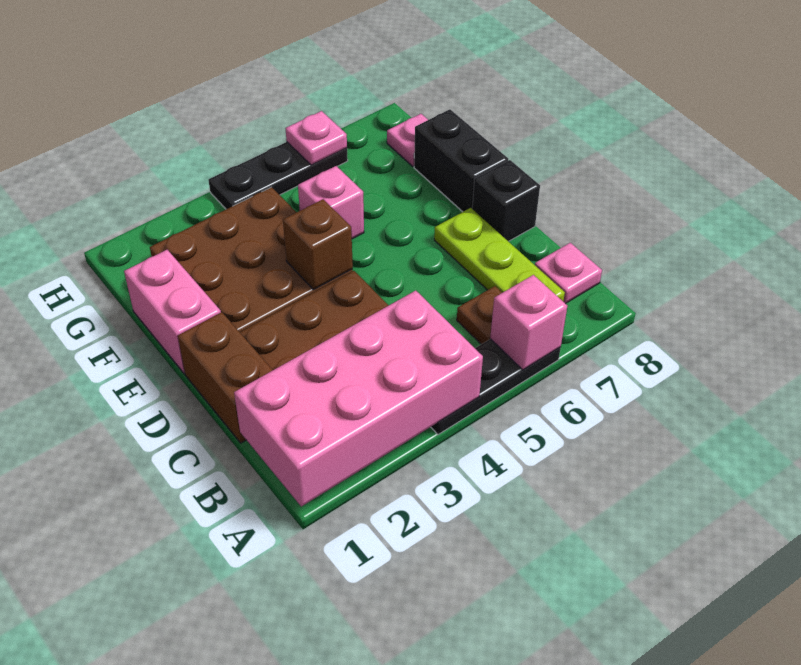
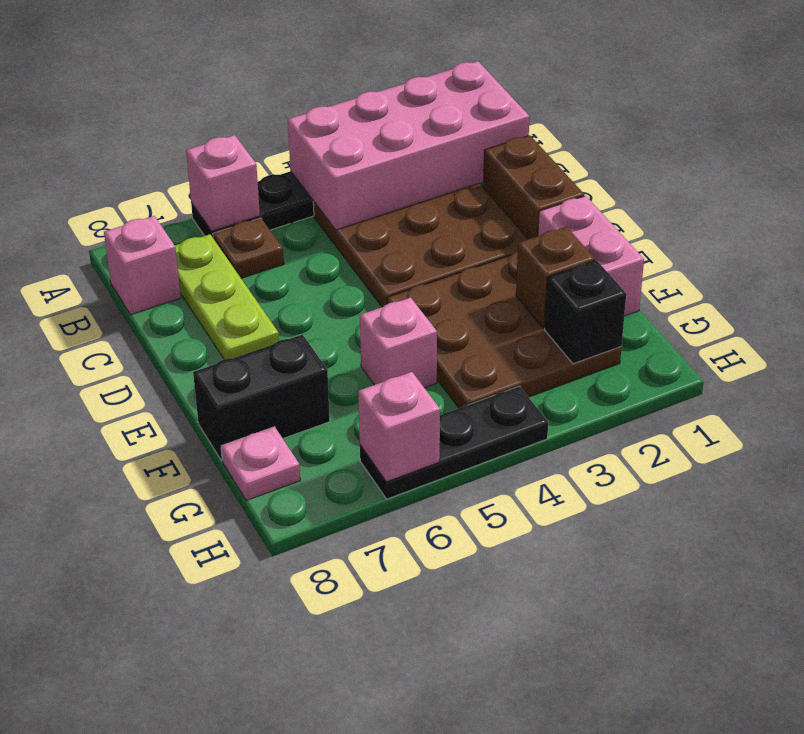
pink plate B8 level 1 -> pink brick B8 level 1
black brick D8 level 1 -> black brick G2 level 2
brown brick E4 level 2 -> brown brick F2 level 2
black brick E8:F8 level 1 -> black brick F7:F8 level 1
pink plate H6 level 2 -> pink brick H6 level 2

